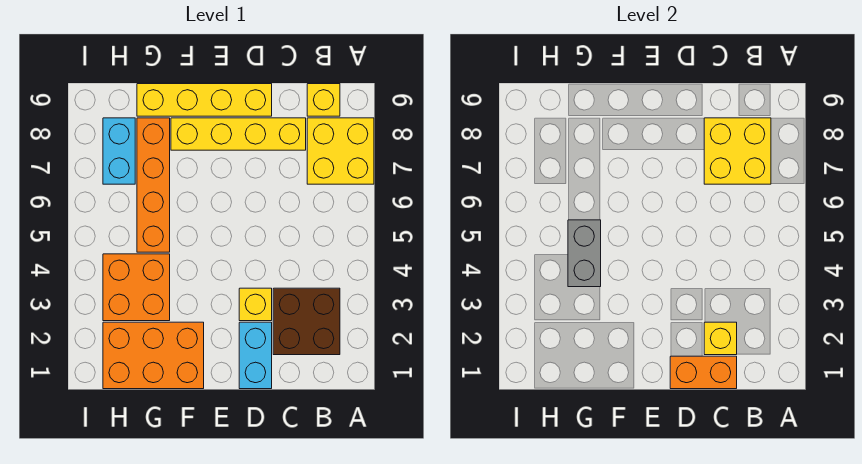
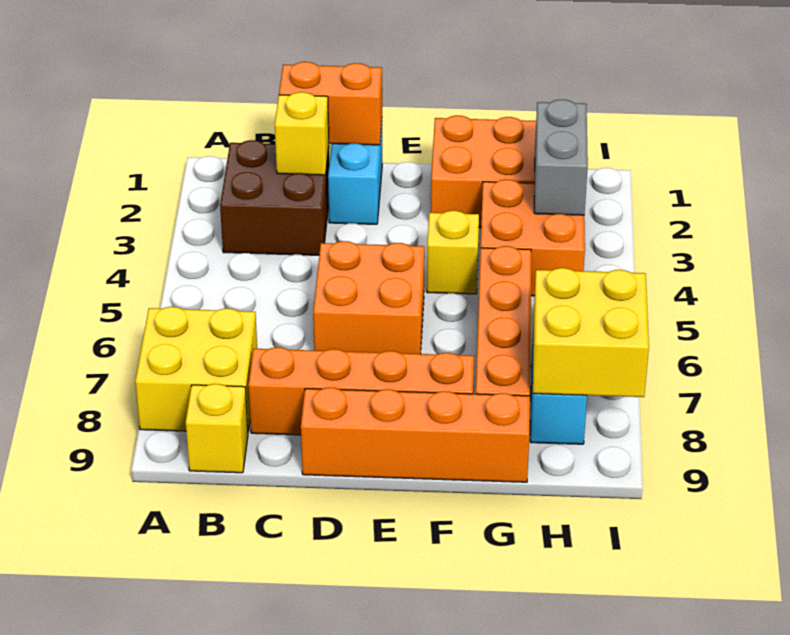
yellow brick B7:C8 level 2 -> yellow brick H7:I8 level 2
yellow brick C8:F8 level 1 -> orange brick C8:F8 level 1
yellow brick D3 level 1 -> yellow brick F4 level 1
none -> orange brick D5:E6 level 1
yellow brick D9:G9 level 1 -> orange brick D9:G9 level 1
grey brick G4:G5 level 2 -> grey brick H2:H3 level 2

